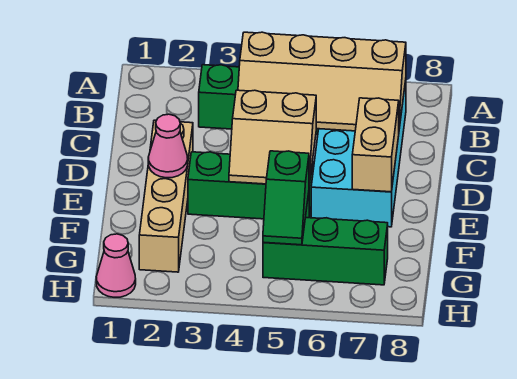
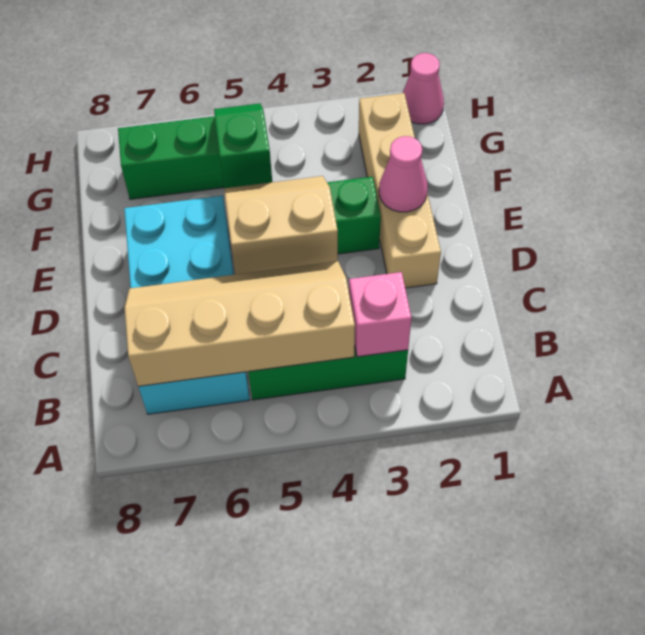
none -> pink brick B3 level 2
tan brick D7:E7 level 2 -> none

